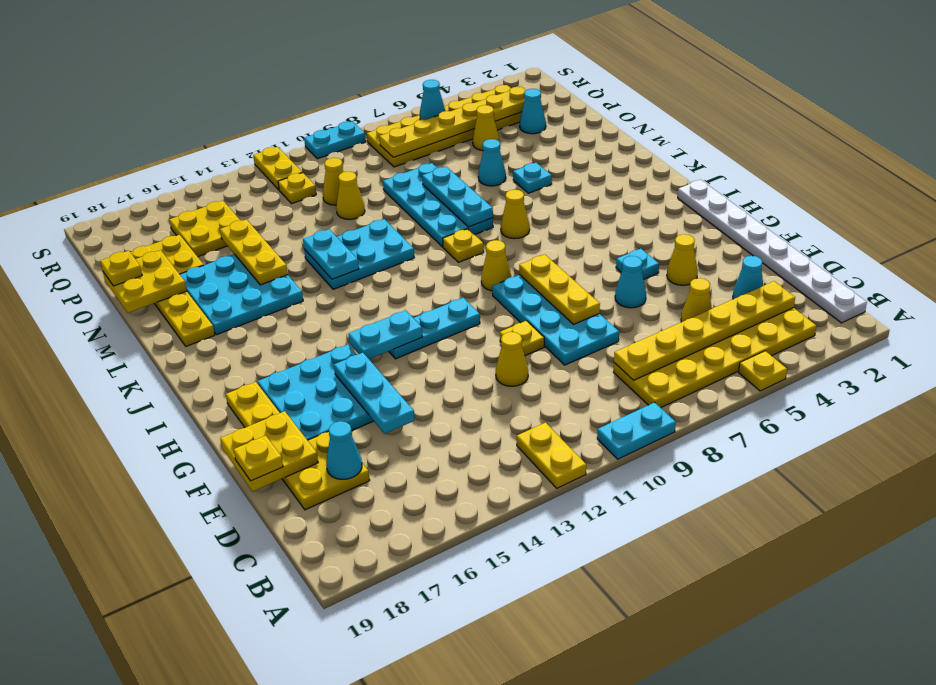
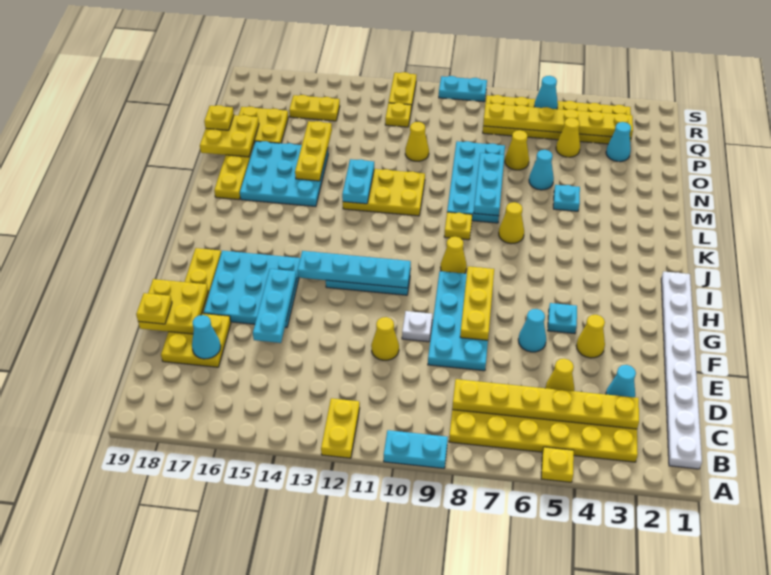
yellow plate F10 level 1 -> white plate F10 level 1
cyan plate H13:H14 level 2 -> cyan plate H11:H14 level 2
cyan plate L11:M13 level 1 -> yellow plate L11:M13 level 1
yellow cone P11 level 1 -> yellow cone O7 level 1
yellow plate P15:Q16 level 1 -> yellow plate Q15:Q16 level 1

